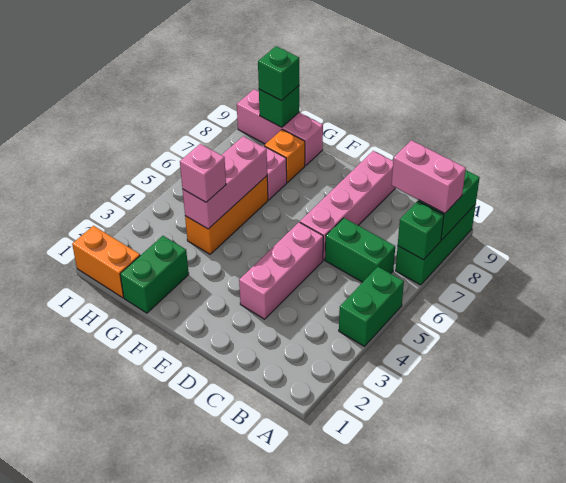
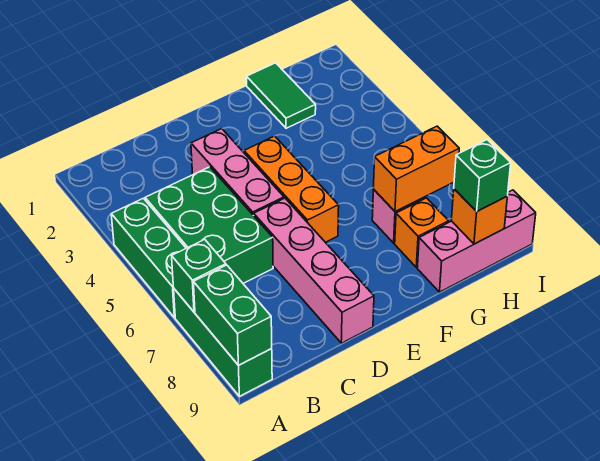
green brick A4:A5 level 1 -> green brick A4:A6 level 1
pink brick A8:B8 level 3 -> none
green brick B6:C6 level 1 -> green brick B4:C6 level 1
green brick G1:G2 level 1 -> green tile G1:G2 level 1
orange brick G4:G6 level 1 -> orange brick E4:E6 level 1
pink brick G4:G6 level 2 -> none
pink brick G4 level 3 -> none
orange brick H1:I1 level 1 -> orange brick G7:H7 level 2
green brick H9 level 2 -> orange brick H9 level 2

